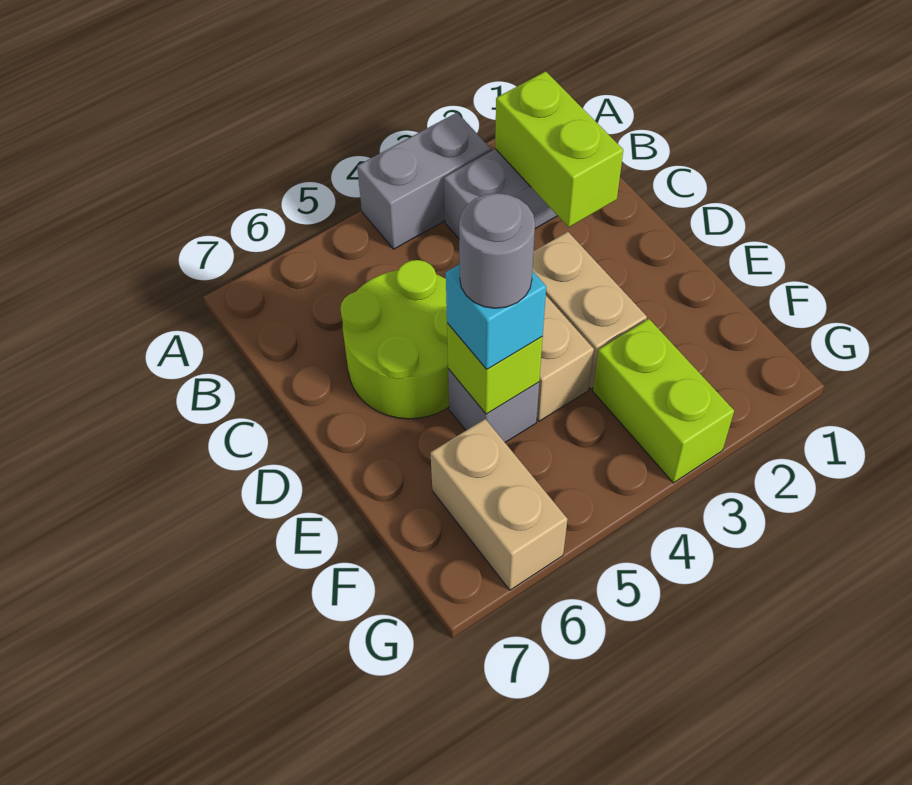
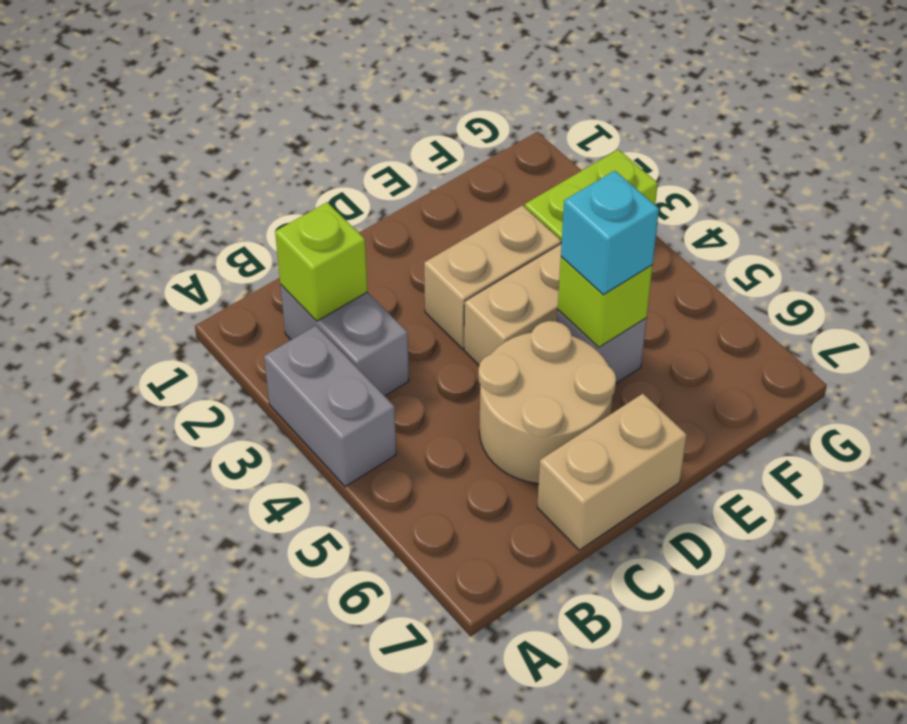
lime brick B2:C2 level 2 -> lime brick B2 level 2
lime round brick C5:D6 level 1 -> tan round brick C5:D6 level 1
grey round brick E5 level 4 -> none
tan brick F6:G6 level 1 -> tan brick C7:D7 level 1

